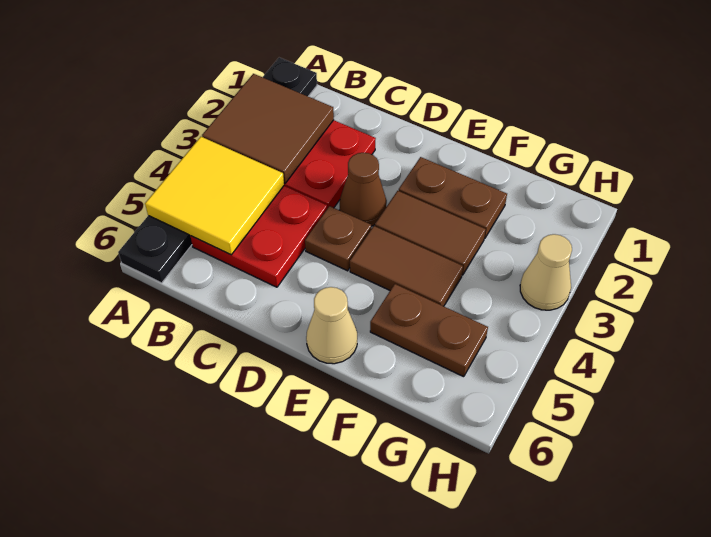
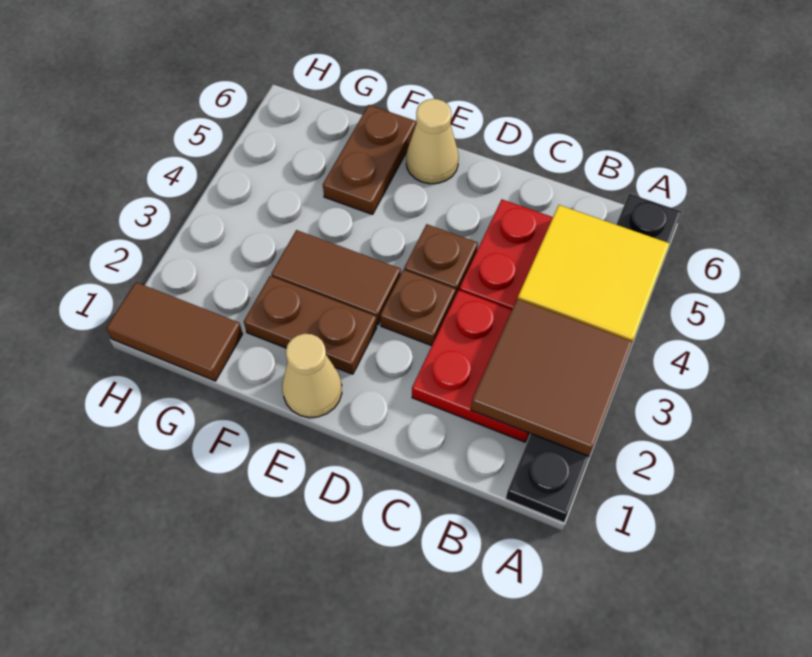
brown cone D3 level 1 -> brown plate D3 level 1
brown tile E4:F4 level 1 -> brown tile G1:H1 level 1
brown plate F5:G5 level 1 -> brown plate F5:F6 level 1
tan cone H3 level 1 -> tan cone E1 level 1

